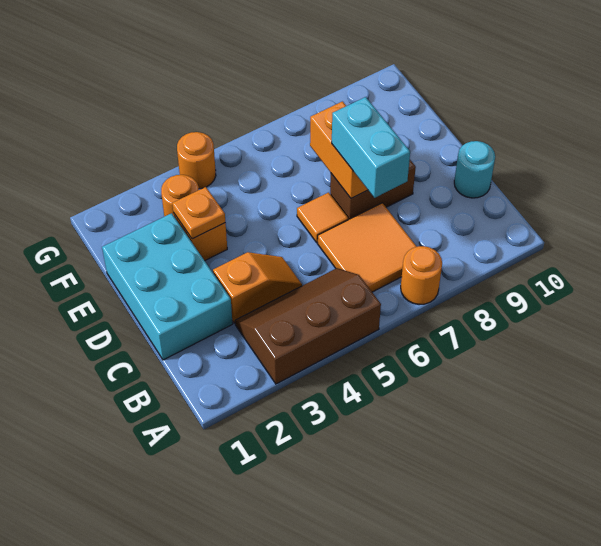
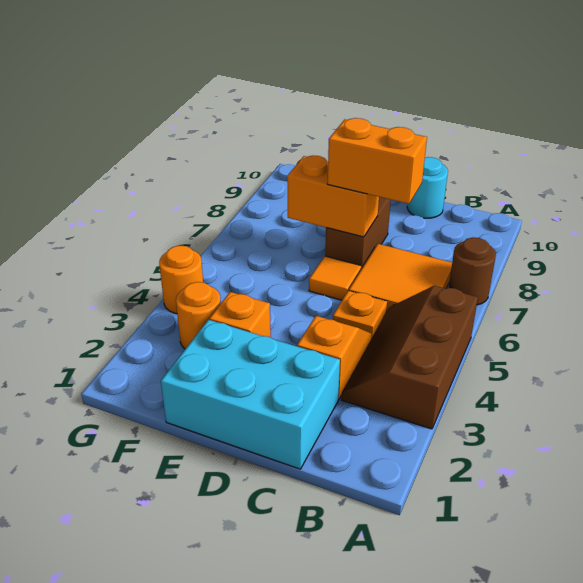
orange round brick A7 level 1 -> brown round brick A7 level 1
cyan brick C7:D7 level 3 -> orange brick C7:D7 level 3
orange plate E3 level 2 -> orange plate C5 level 1

